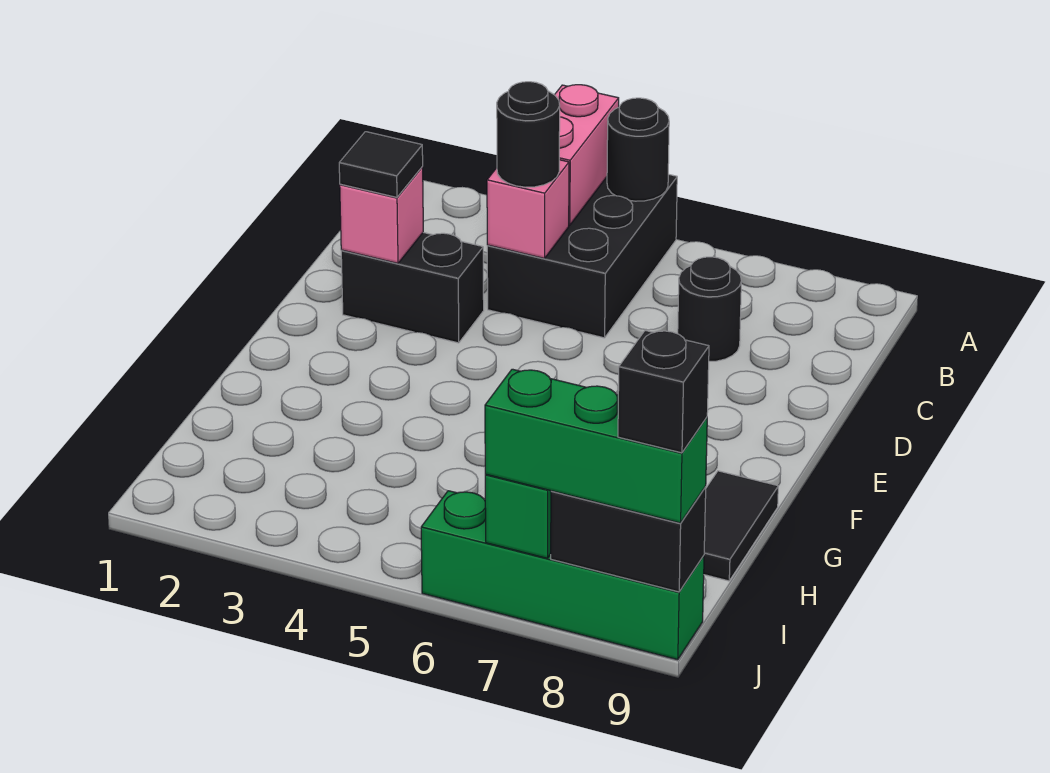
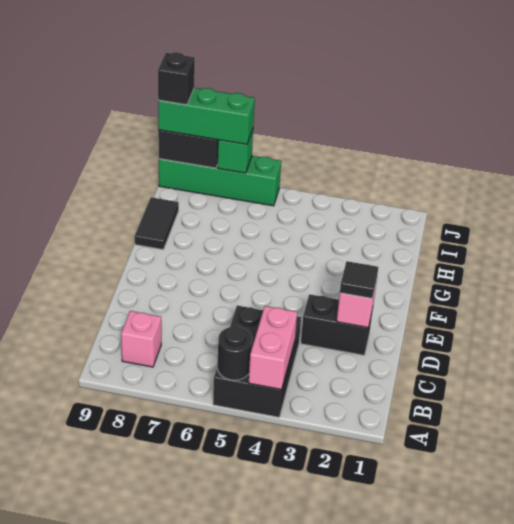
pink brick C4 level 2 -> pink brick B8 level 1
black round brick C4 level 3 -> none
black round brick C7 level 1 -> none

